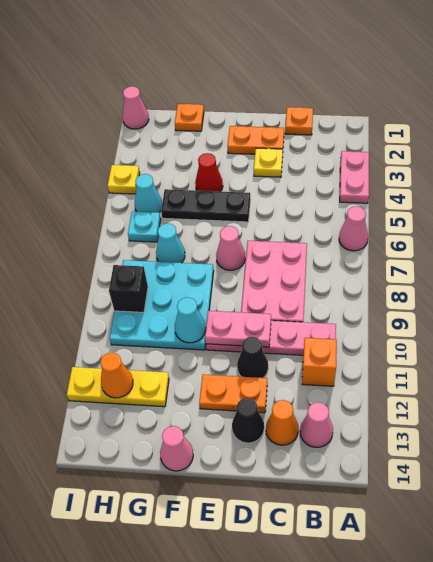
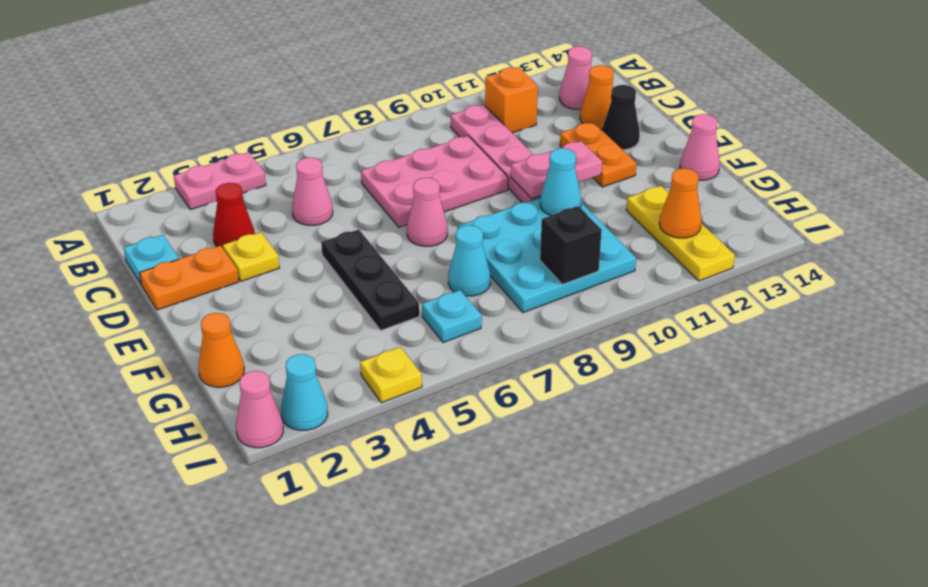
pink cone A6 level 1 -> pink cone C5 level 1
orange plate C1 level 1 -> cyan plate C1 level 1
orange plate D2:E2 level 1 -> orange plate D1:D2 level 1
pink plate D10:E10 level 2 -> pink plate E10:E11 level 2
black cone D11 level 1 -> none
red cone F4 level 1 -> red cone C3 level 1
orange plate G1 level 1 -> orange cone G1 level 1
cyan cone H5 level 1 -> cyan cone I2 level 1

